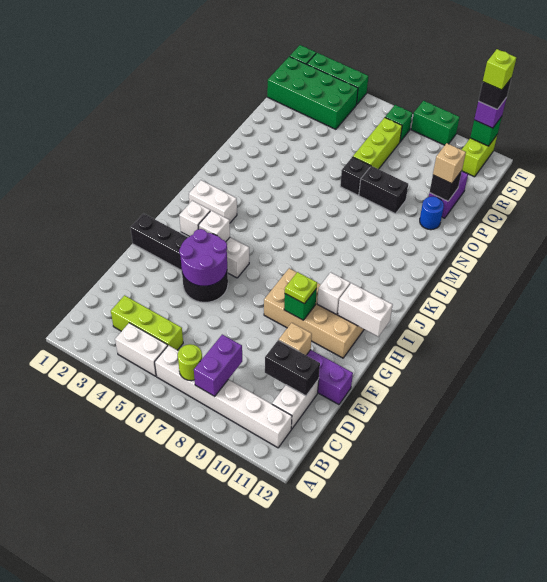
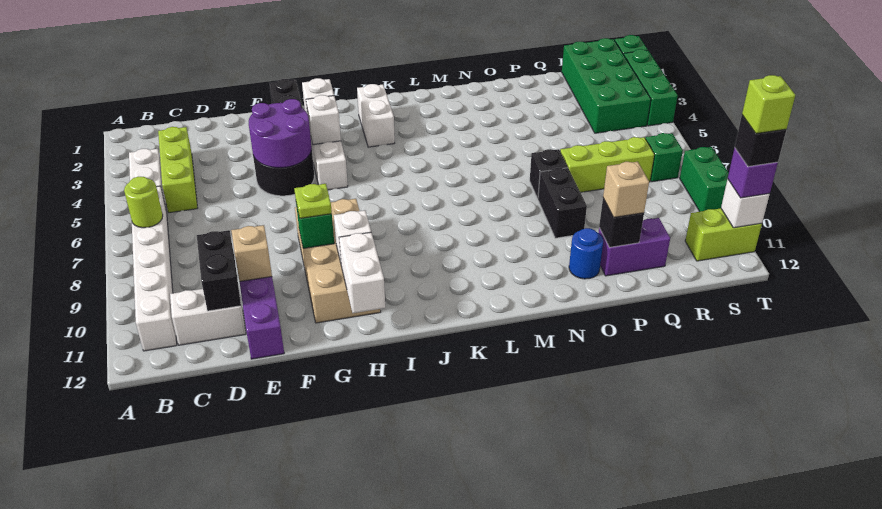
purple brick B8:C8 level 2 -> none
green brick T11 level 2 -> white brick T11 level 2

